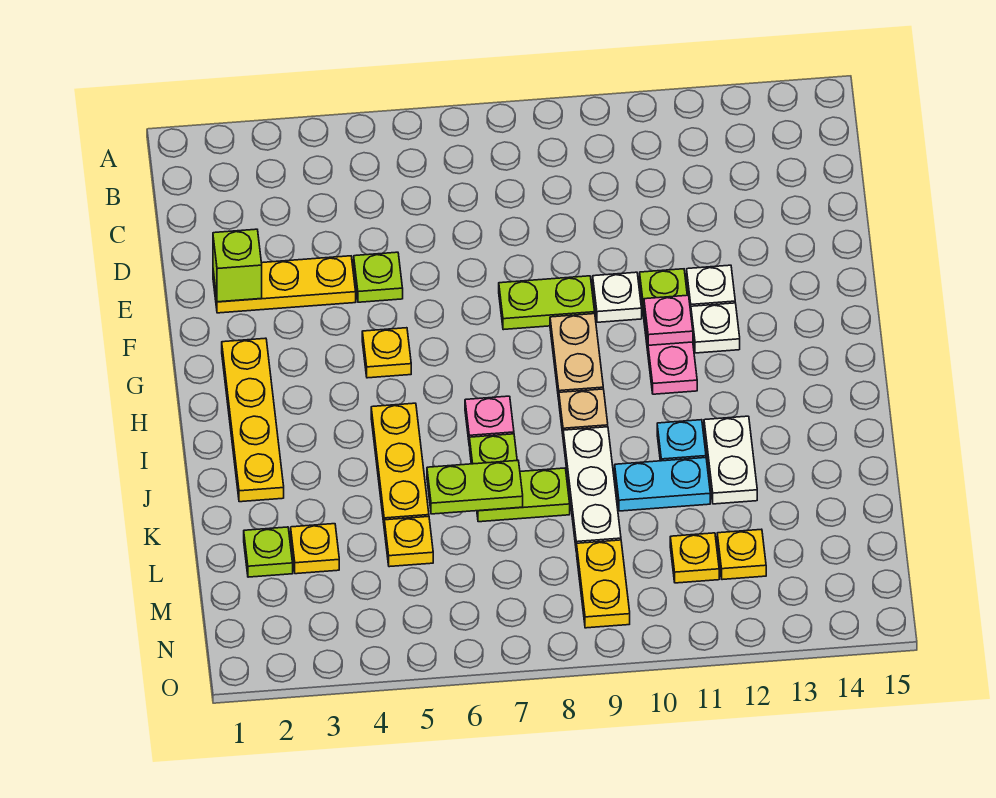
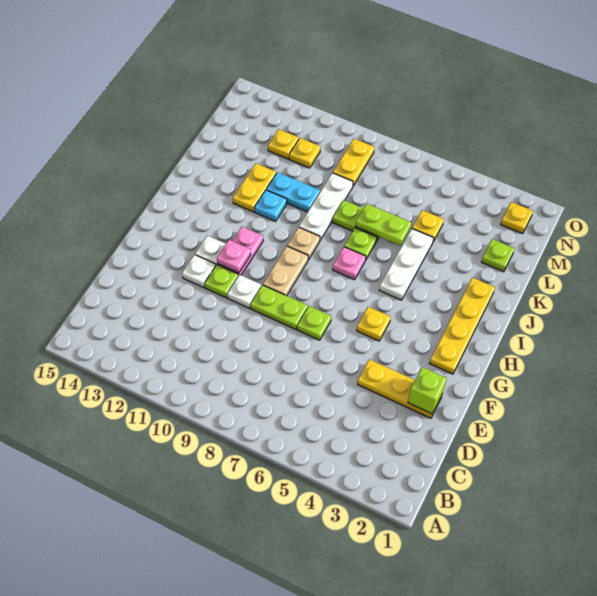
lime plate E5 level 1 -> lime plate F7 level 1
yellow plate I5:K5 level 1 -> white plate I5:K5 level 1
white plate J12:K12 level 1 -> yellow plate J12:K12 level 1
yellow plate L3 level 1 -> yellow plate N2 level 1

